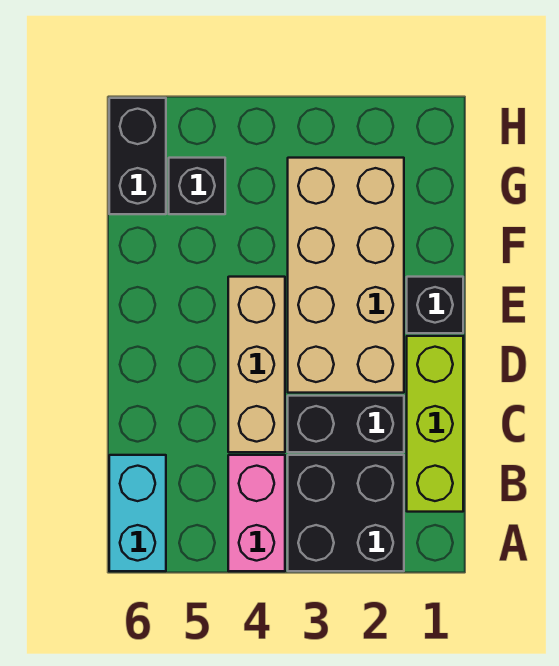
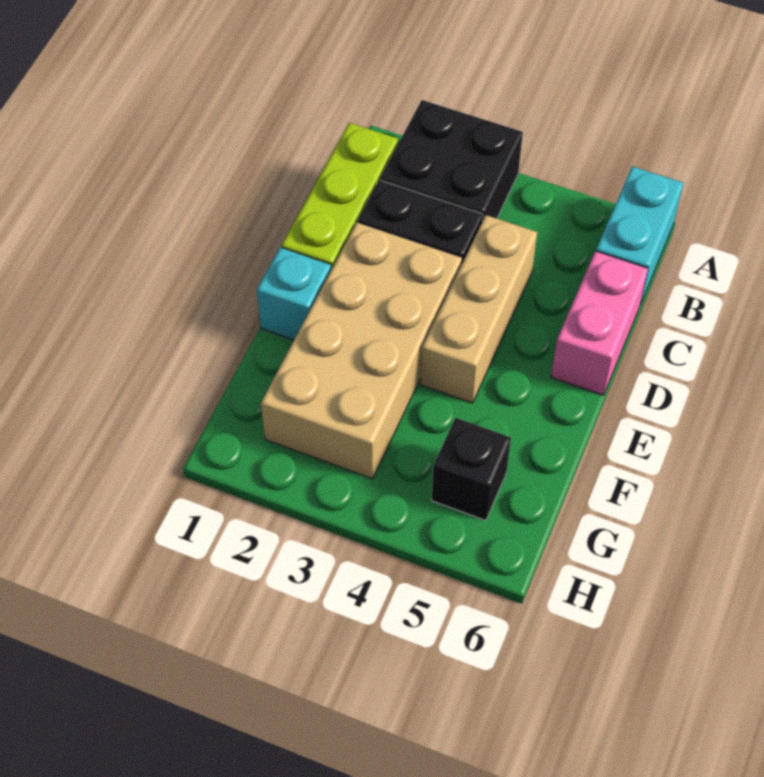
pink brick A4:B4 level 1 -> pink brick C6:D6 level 1
black brick E1 level 1 -> cyan brick E1 level 1
black brick G6:H6 level 1 -> none

